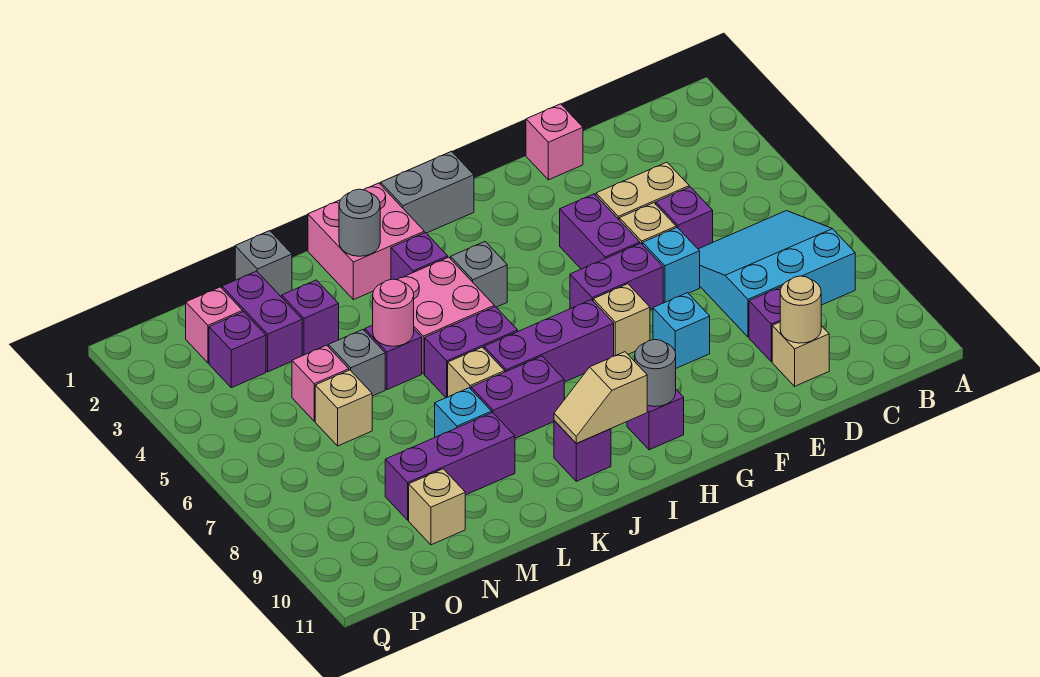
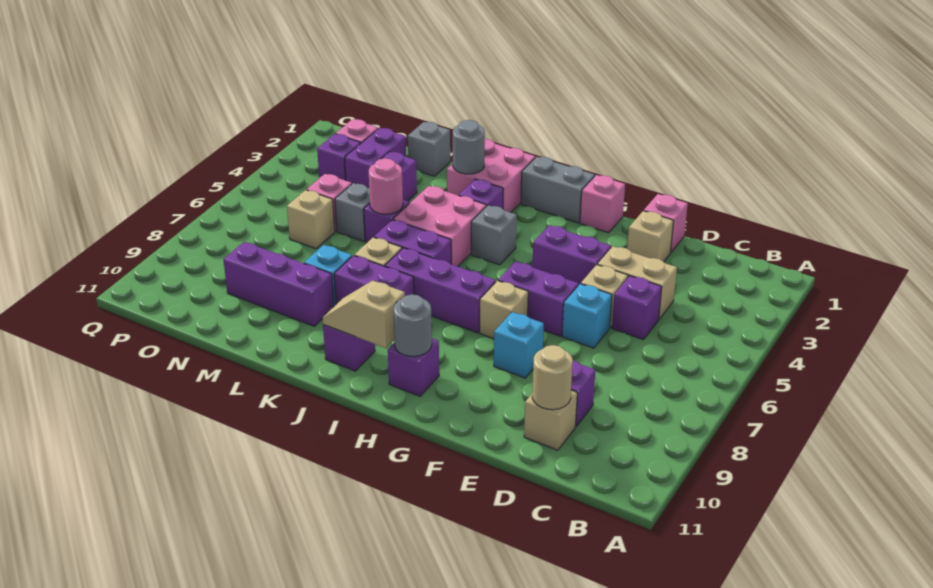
cyan slope B6:D8 level 1 top 8 -> none
purple brick F4:F5 level 1 -> purple brick F4:G4 level 1
none -> pink brick G1 level 1
tan brick N10 level 1 -> tan brick E2 level 1

